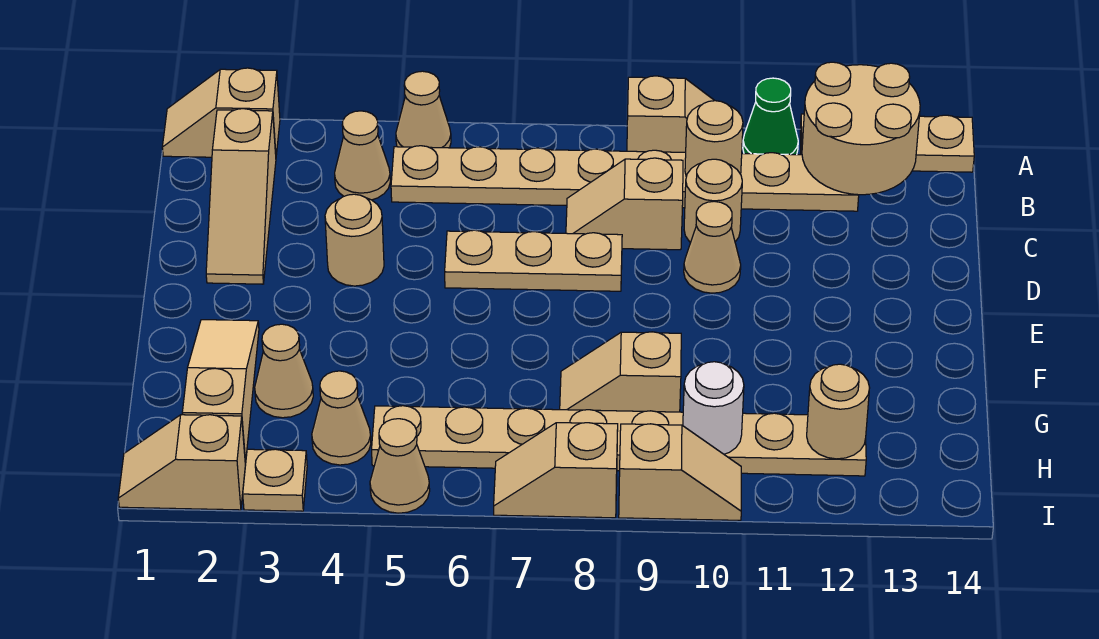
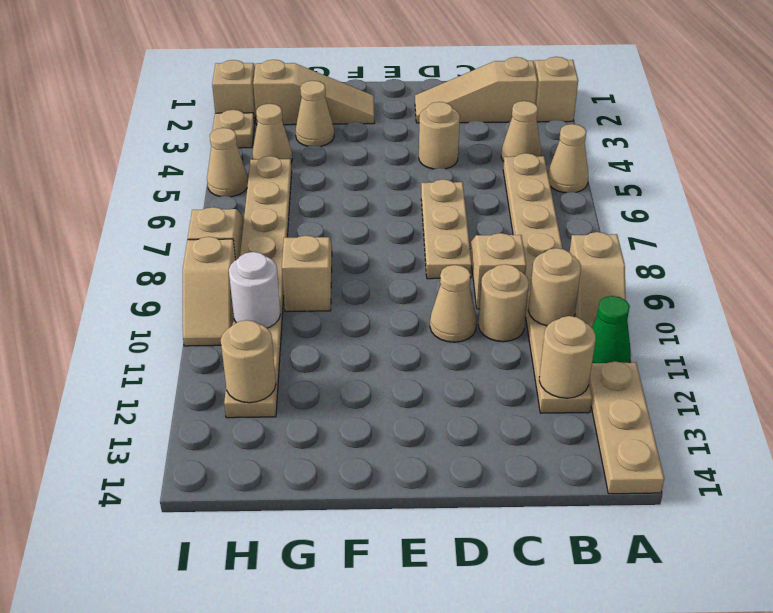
tan round brick A12:B13 level 2 -> tan round brick B12 level 2

